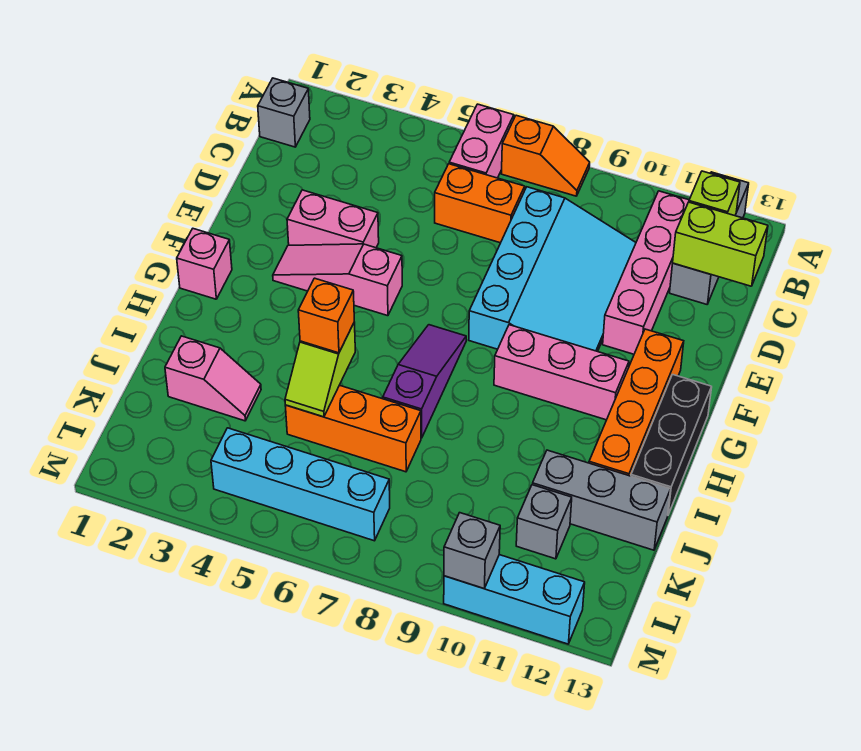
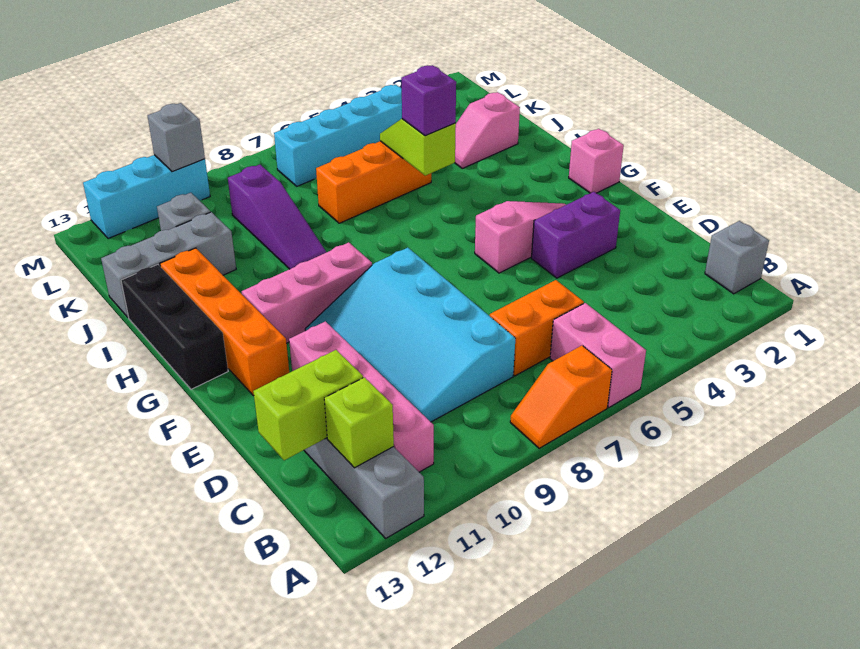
pink brick E3:E4 level 1 -> purple brick E3:E4 level 1
purple slope G7:I7 level 1 top I -> purple slope I9:K9 level 1 top K
orange brick I5 level 3 -> purple brick I5 level 3

